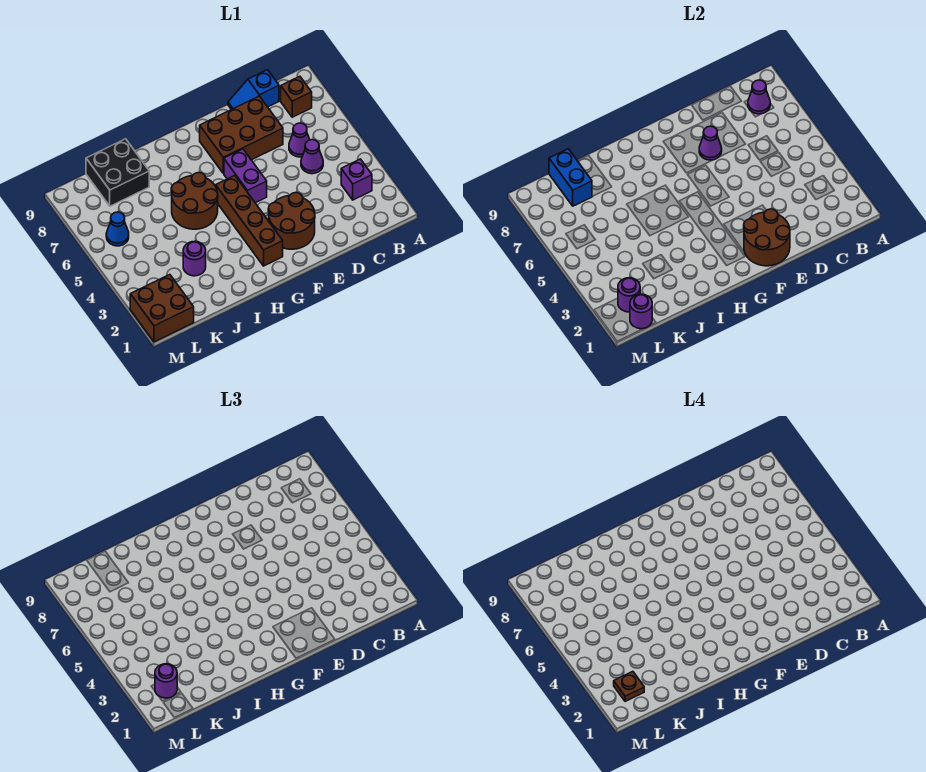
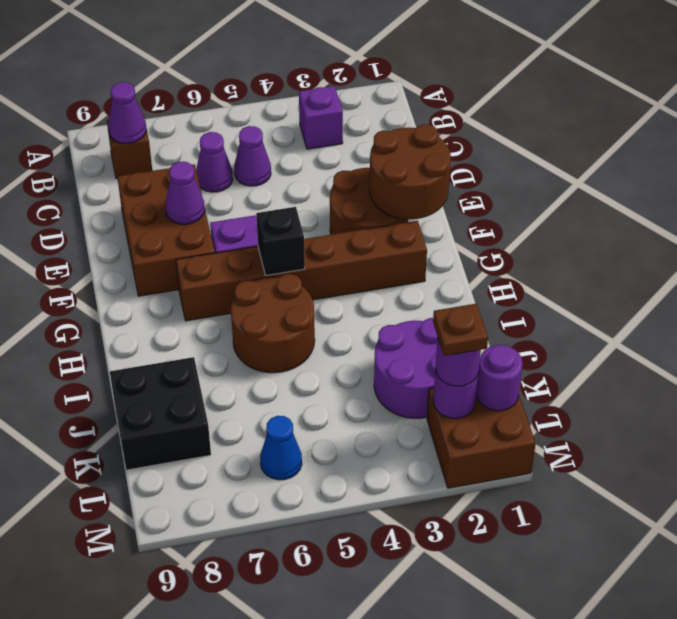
blue slope C9:D9 level 1 top C -> none
brown brick G2:G5 level 1 -> brown brick G2:G7 level 1
none -> black brick G5 level 2
purple round brick J3 level 1 -> purple round brick J2:K3 level 1
blue brick K8:K9 level 2 -> none

